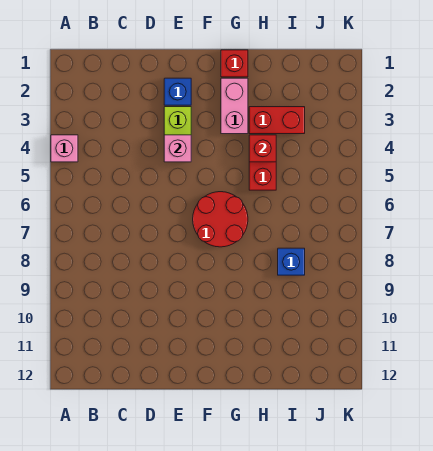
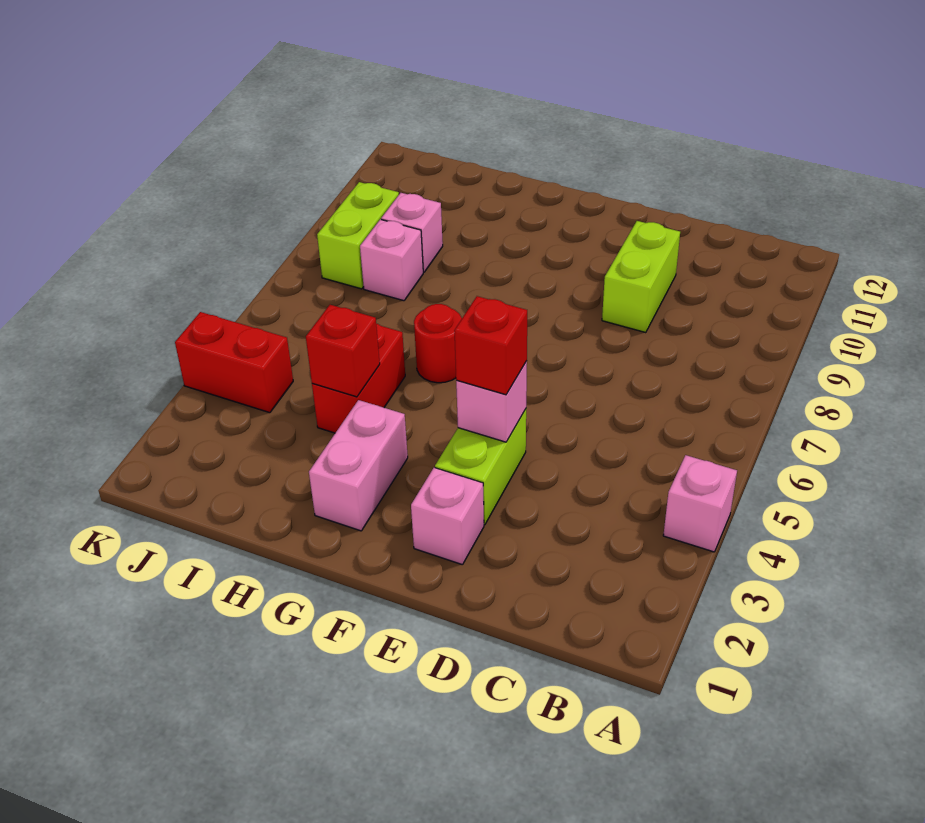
none -> lime brick D9:D10 level 1
blue brick E2 level 1 -> pink brick E2 level 1
red round brick F6:G7 level 1 -> red round brick G6 level 1
red brick G1 level 1 -> red brick E4 level 3
red brick H3:I3 level 1 -> red brick J4:K4 level 1
blue brick I8 level 1 -> pink brick I8 level 1
none -> pink brick I9 level 1
none -> lime brick J8:J9 level 1

